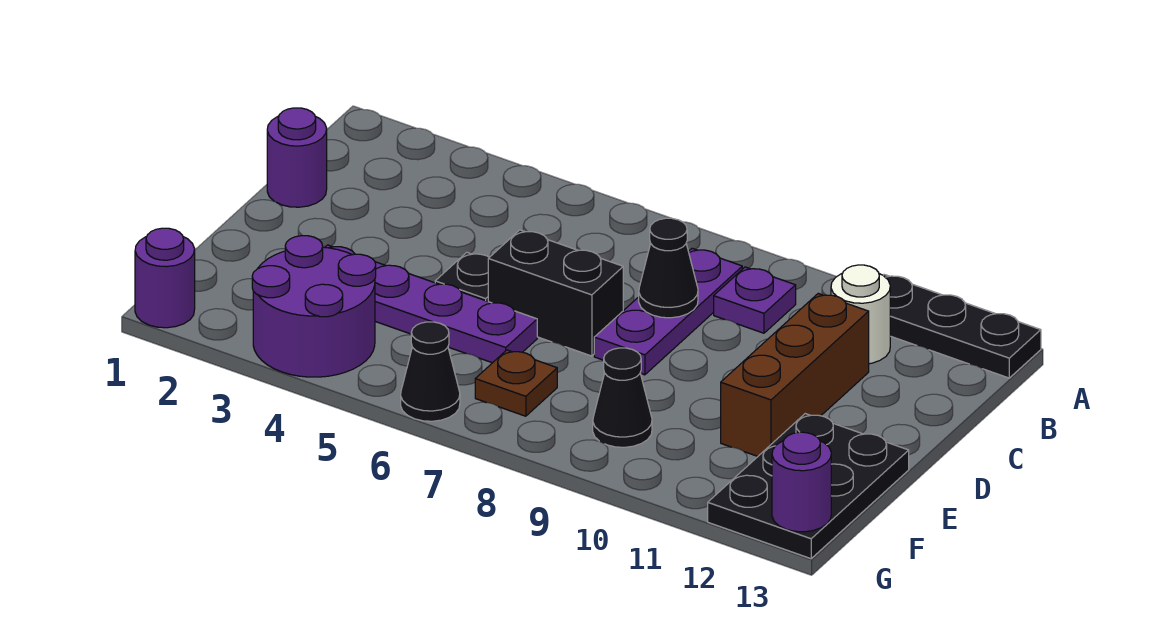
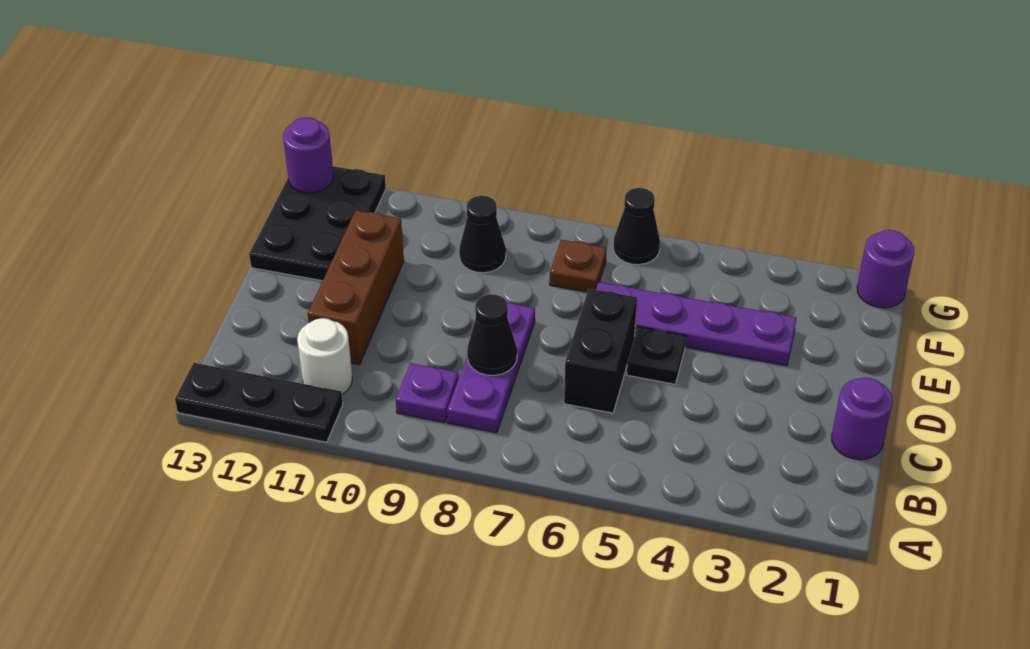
black brick D6:D7 level 1 -> black brick C6:D6 level 1
purple round brick F3:G4 level 1 -> none

